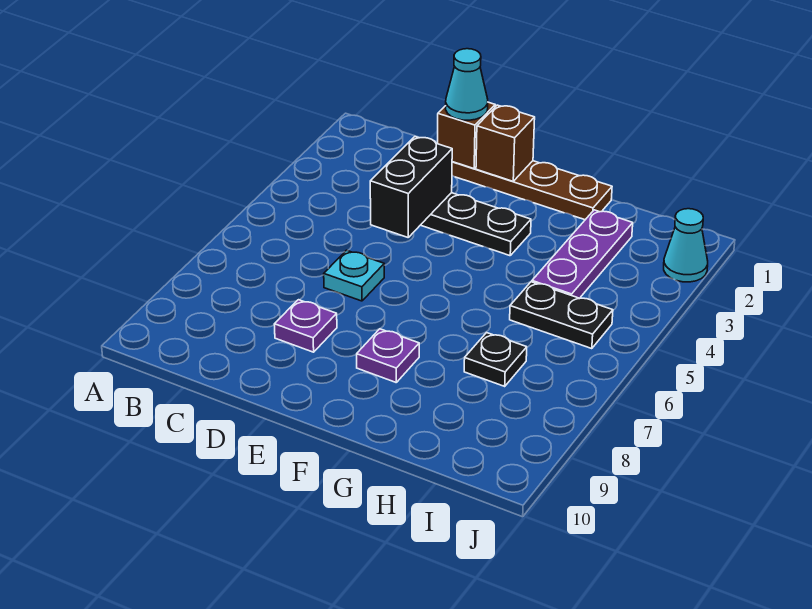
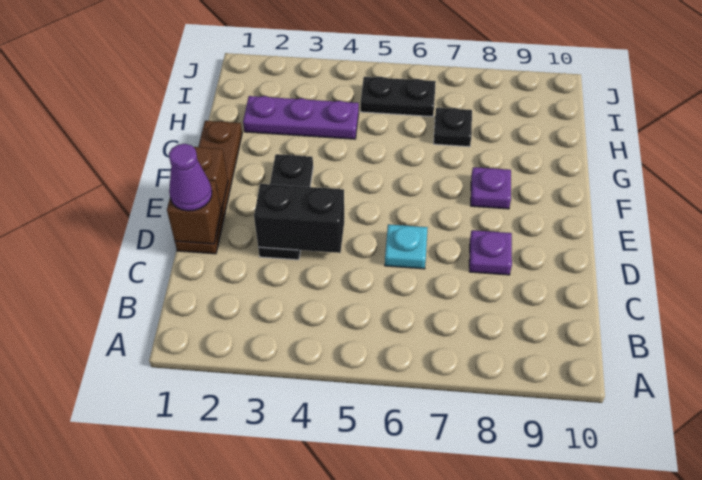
cyan cone D1 level 3 -> purple cone D1 level 3
black plate H5:I5 level 1 -> black plate I5:I6 level 1
cyan cone J2 level 1 -> none

